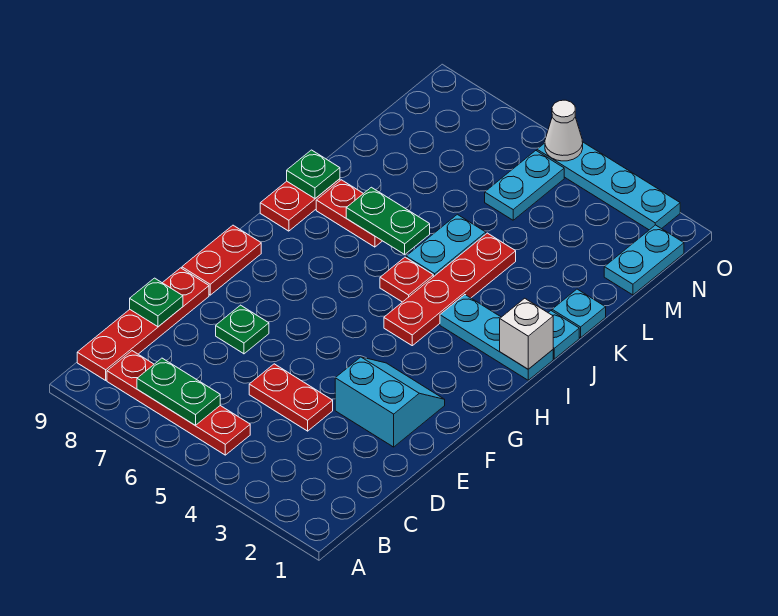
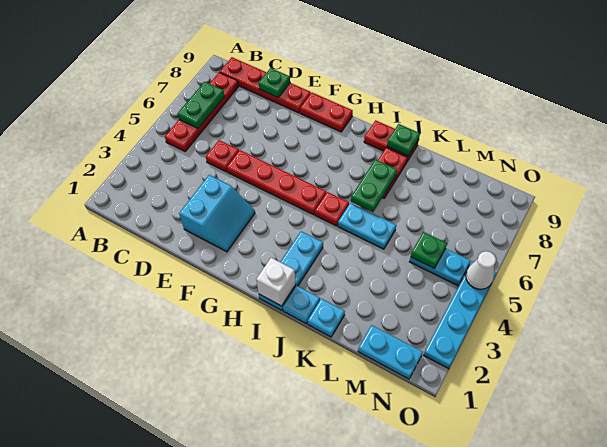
red plate D4:D5 level 1 -> red plate D5 level 1
green plate E7 level 1 -> green plate M5 level 2
red plate H4:K4 level 1 -> red plate E5:H5 level 1

